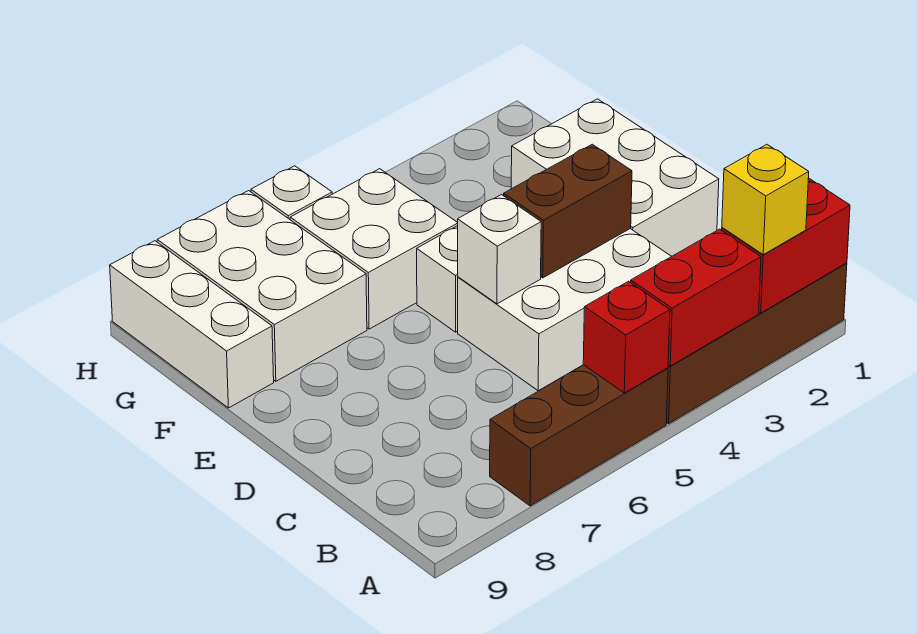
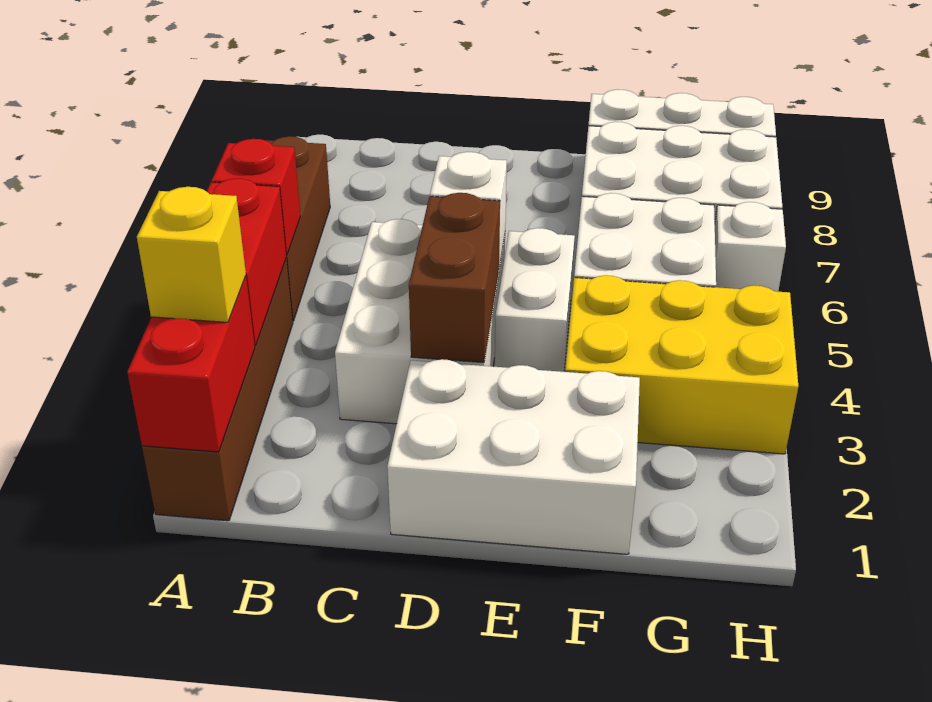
none -> yellow brick F3:H4 level 1

